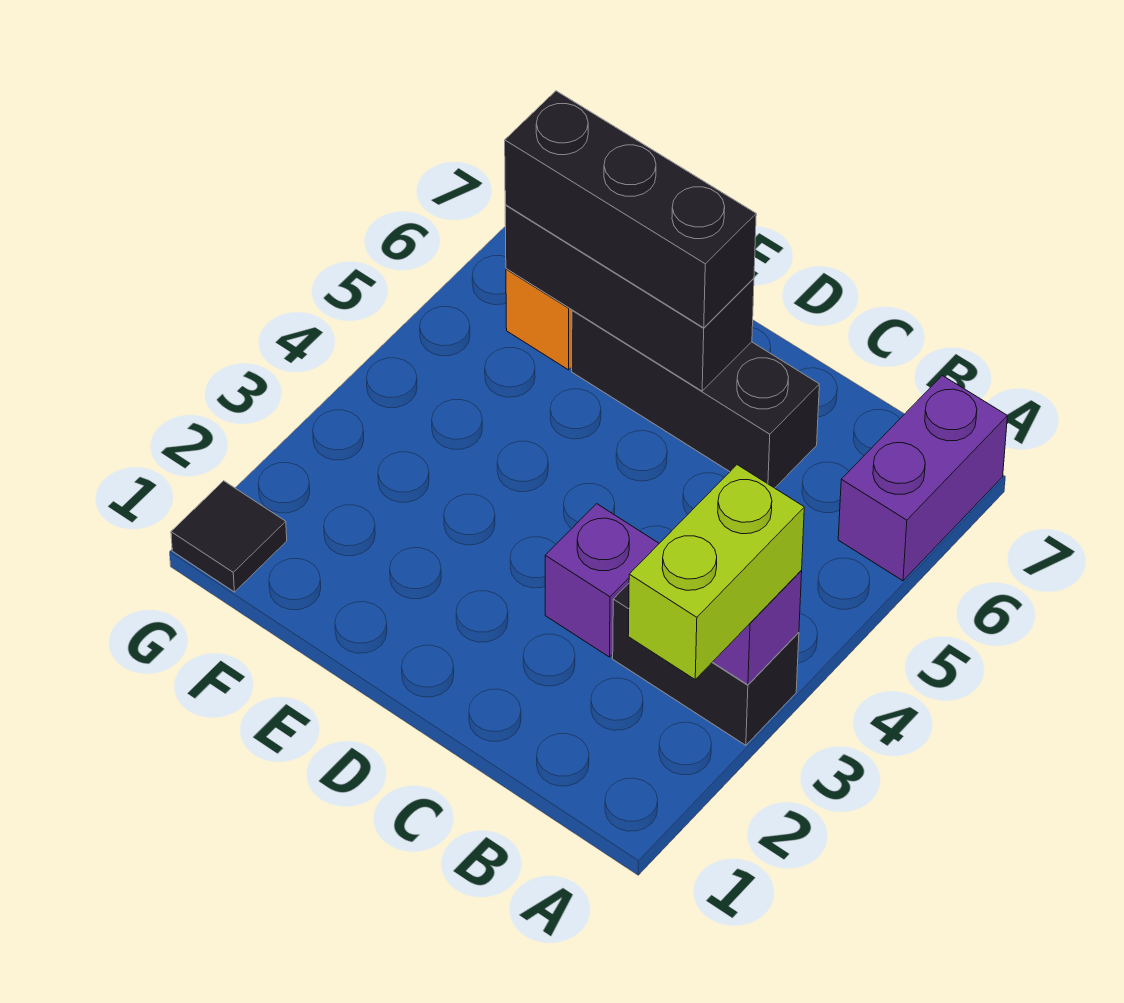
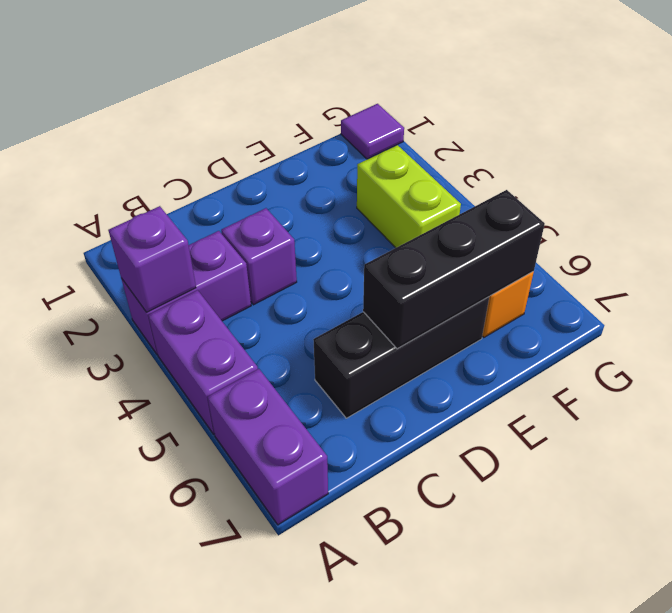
lime brick A2:A3 level 3 -> lime brick F3:F4 level 1
black brick A3:B3 level 1 -> purple brick A3:B3 level 1
none -> purple brick A4:A5 level 1
black brick D6:F6 level 3 -> none
black tile G1 level 1 -> purple tile G1 level 1

